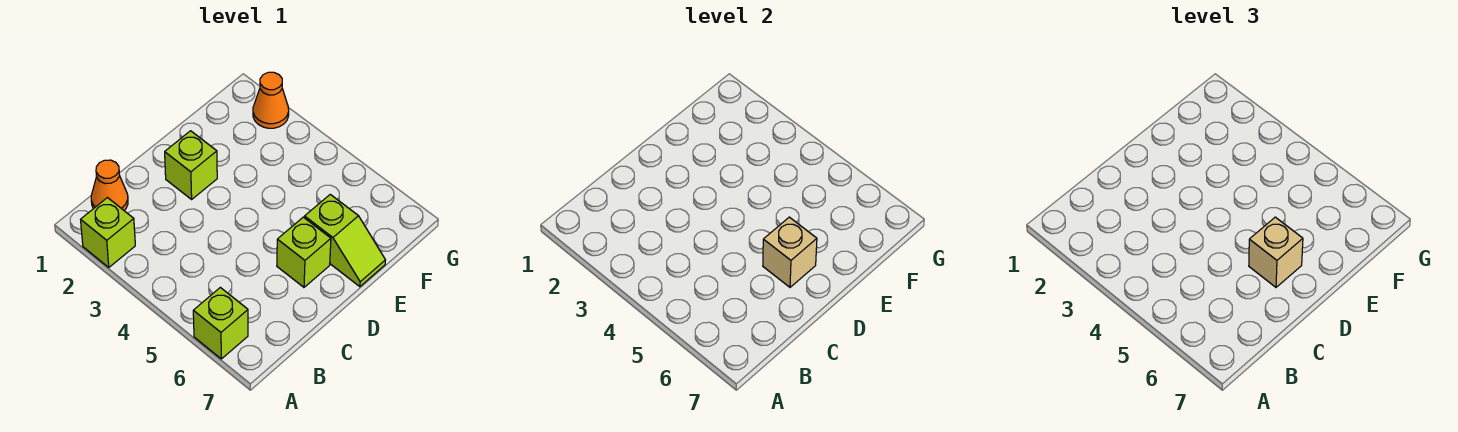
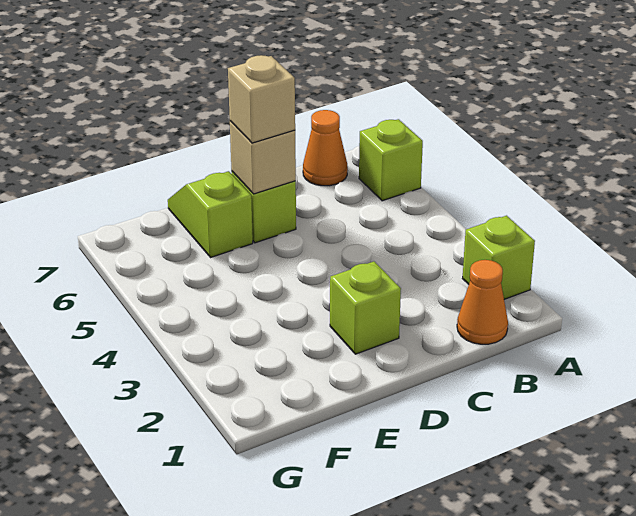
orange cone G2 level 1 -> orange cone B7 level 1

